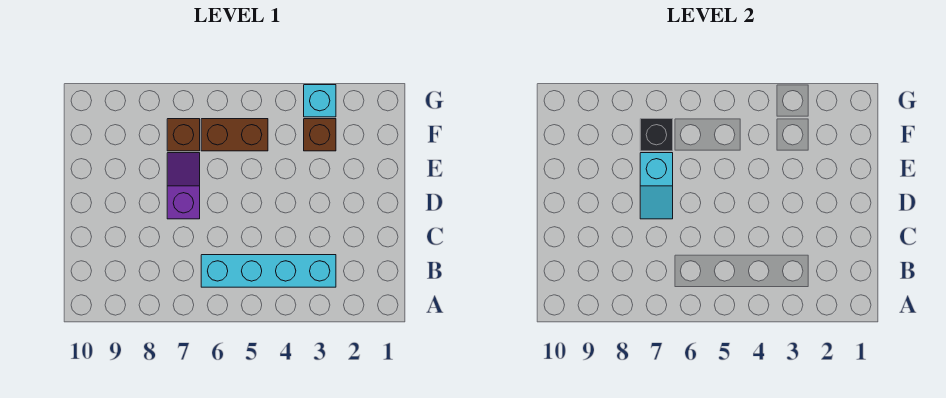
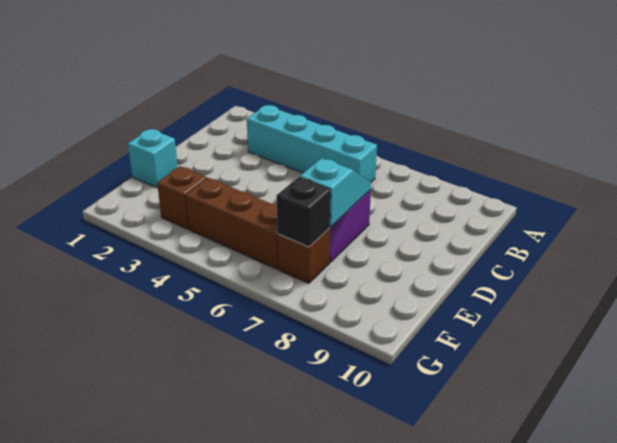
brown brick F5:F6 level 1 -> brown brick F4:F6 level 1
cyan brick G3 level 1 -> cyan brick E1 level 1

